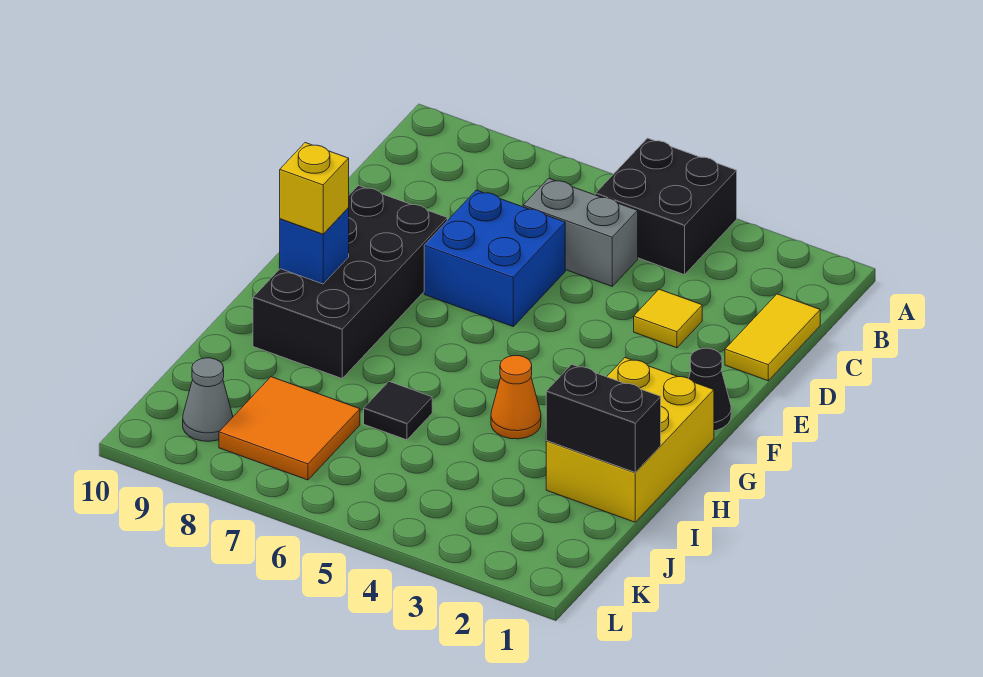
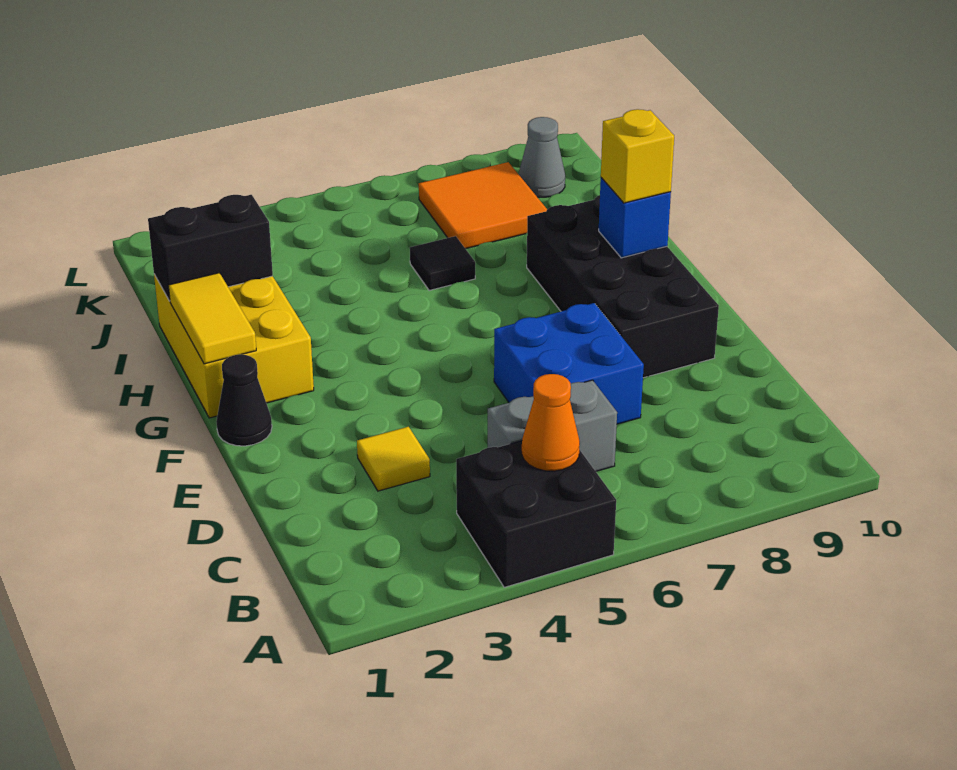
yellow tile C1:D1 level 1 -> yellow tile G1:H1 level 2
orange cone H4 level 1 -> orange cone B5 level 2

